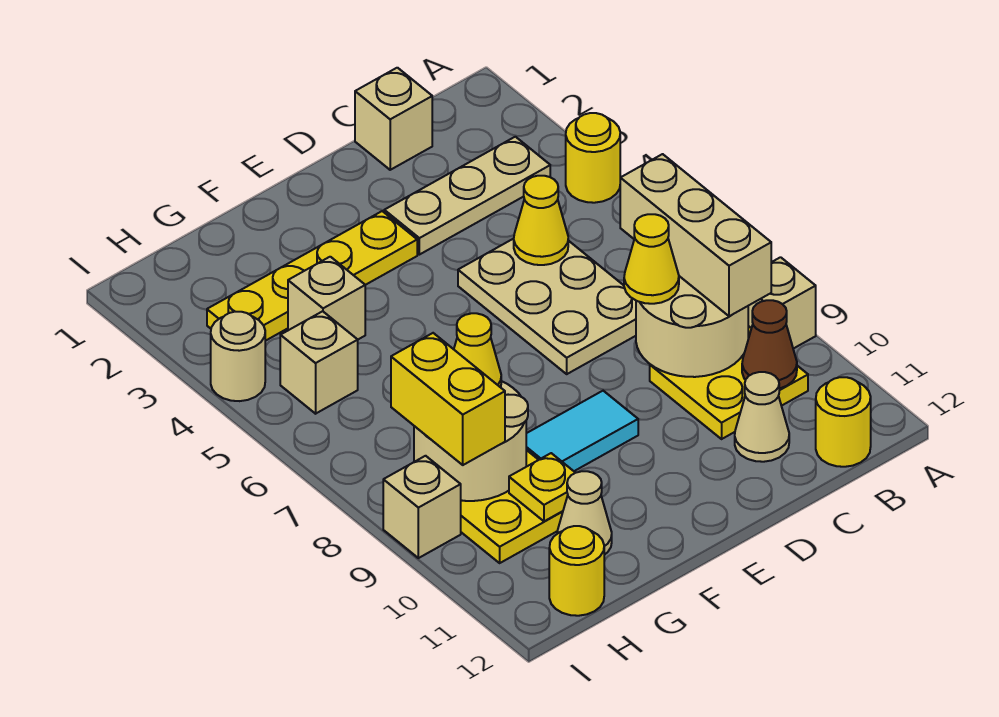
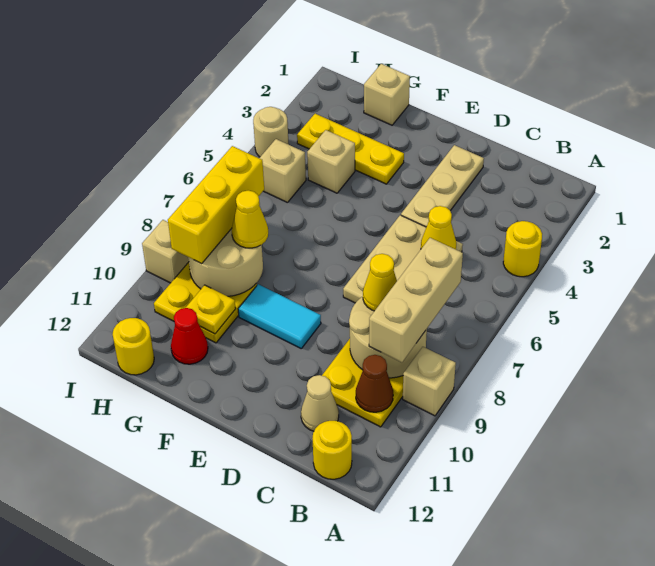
tan plate B3:D3 level 1 -> tan plate D2:D4 level 1
tan brick C1 level 1 -> tan brick G1 level 1
yellow plate E3:H3 level 1 -> yellow plate F3:H3 level 1
tan cone G11 level 1 -> red cone G11 level 1
yellow brick H8:H9 level 3 -> yellow brick H7:H9 level 3

